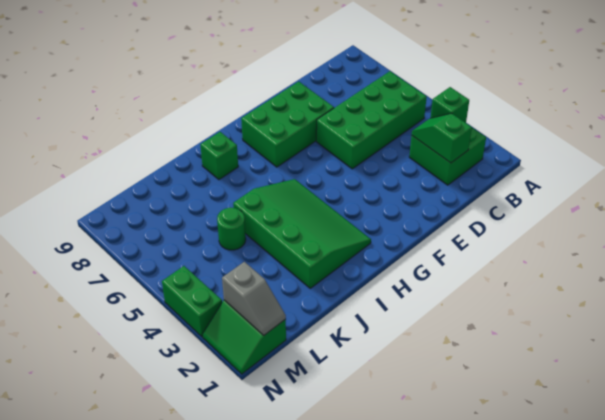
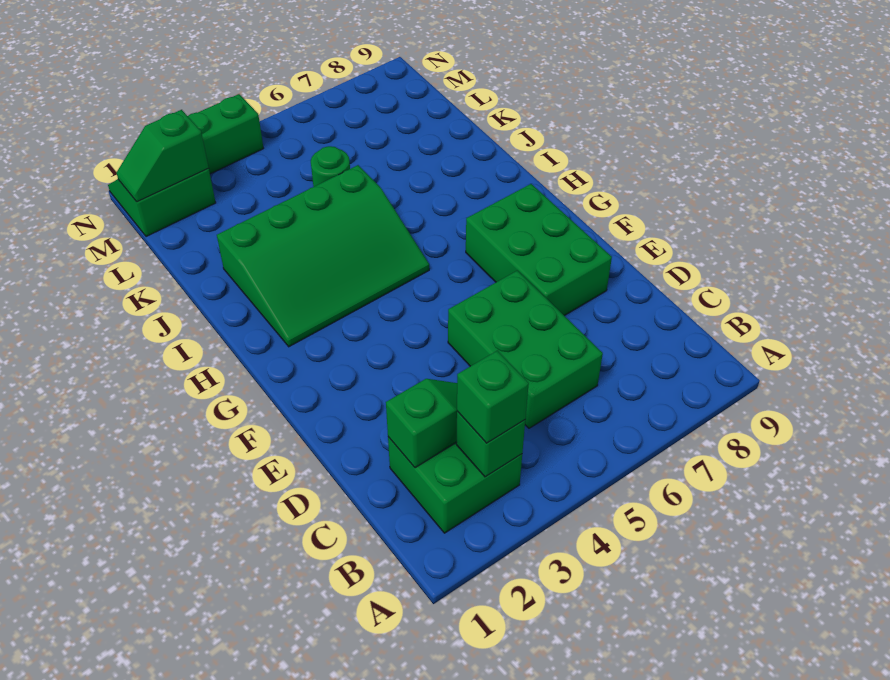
green brick B5:E6 level 1 -> green brick C5:E6 level 1
green brick I8 level 1 -> green brick B3 level 3
grey slope M1:M2 level 2 top 2 -> green slope M1:M2 level 2 top 2

